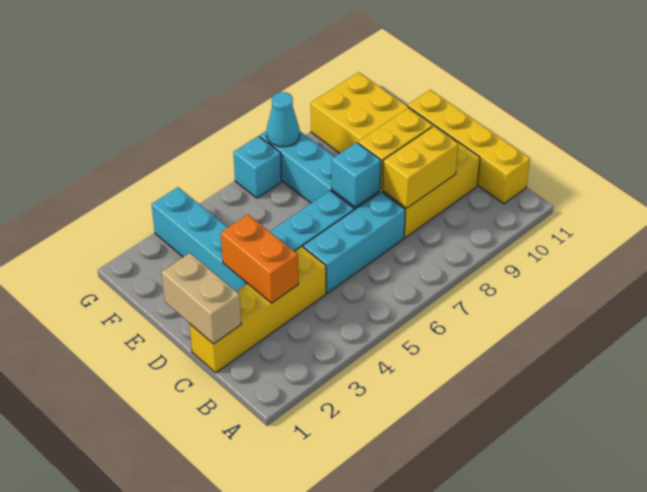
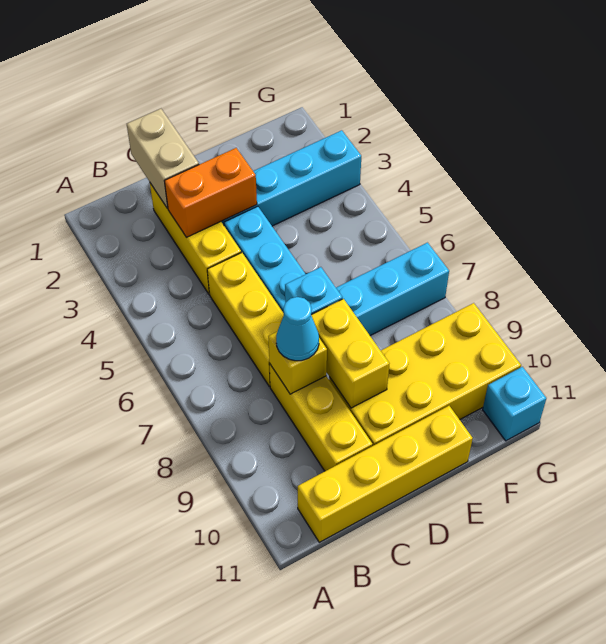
yellow brick C1:C4 level 1 -> yellow brick C2:C4 level 1
tan brick C1:D1 level 2 -> tan brick C1:C2 level 2
cyan brick C5:C7 level 1 -> yellow brick C5:C7 level 1
yellow brick C8:C9 level 2 -> yellow brick C8 level 2
cyan brick G6 level 1 -> cyan brick G11 level 1
cyan cone G7 level 2 -> cyan cone C8 level 3

